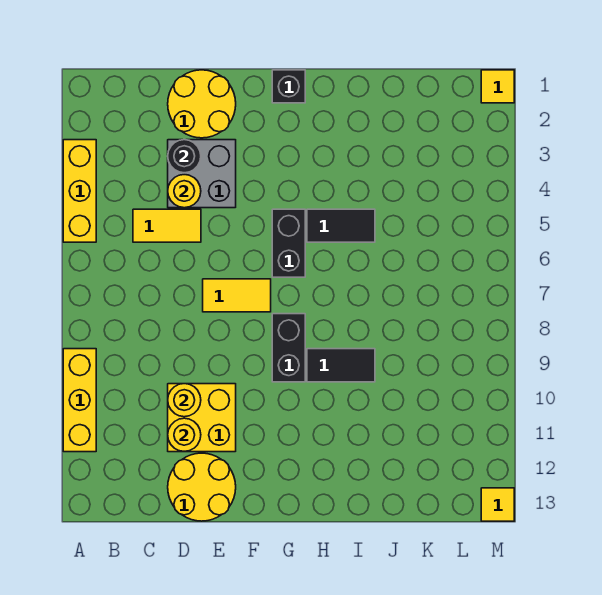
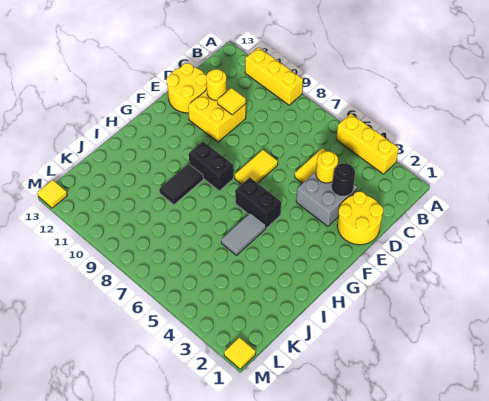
yellow round brick D10 level 2 -> yellow tile D10 level 2
black brick G1 level 1 -> none
black tile H5:I5 level 1 -> grey tile H5:I5 level 1

